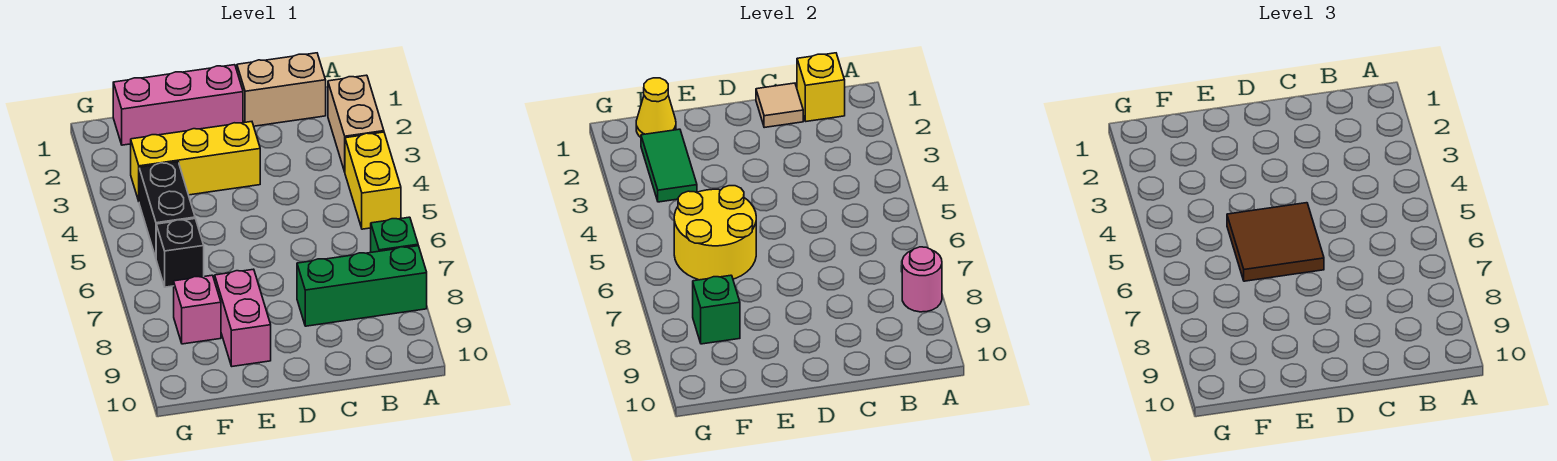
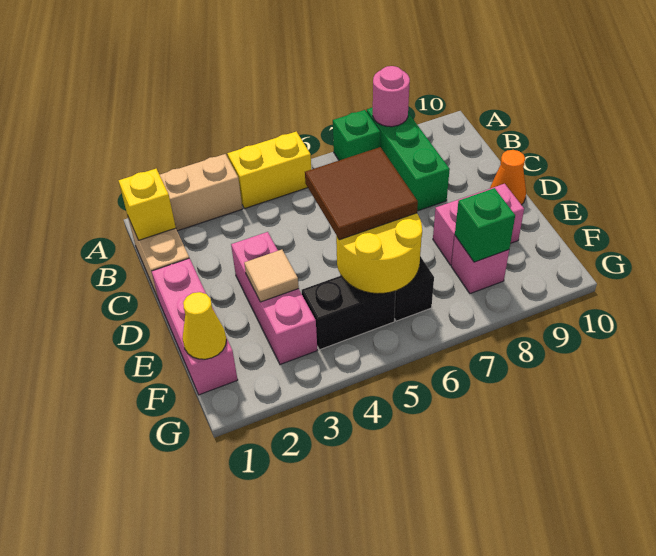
tan tile C1 level 2 -> tan tile E3 level 2
yellow brick D3:F3 level 1 -> pink brick D3:F3 level 1
none -> orange cone D10 level 1
green tile F2:F3 level 2 -> none

